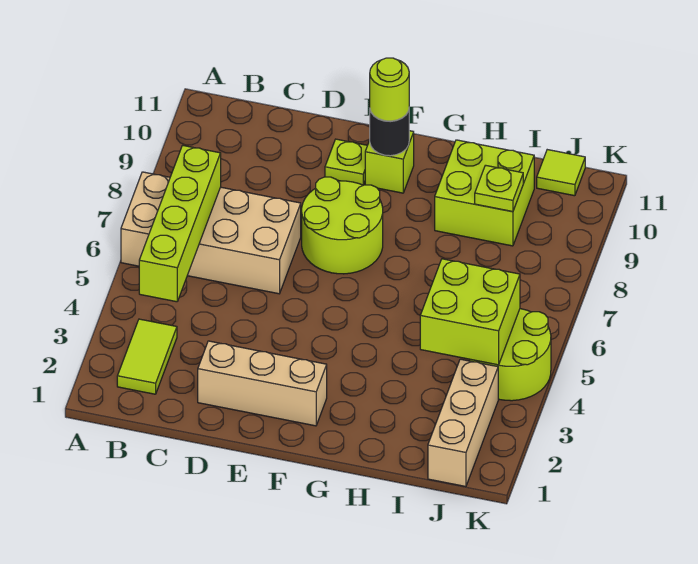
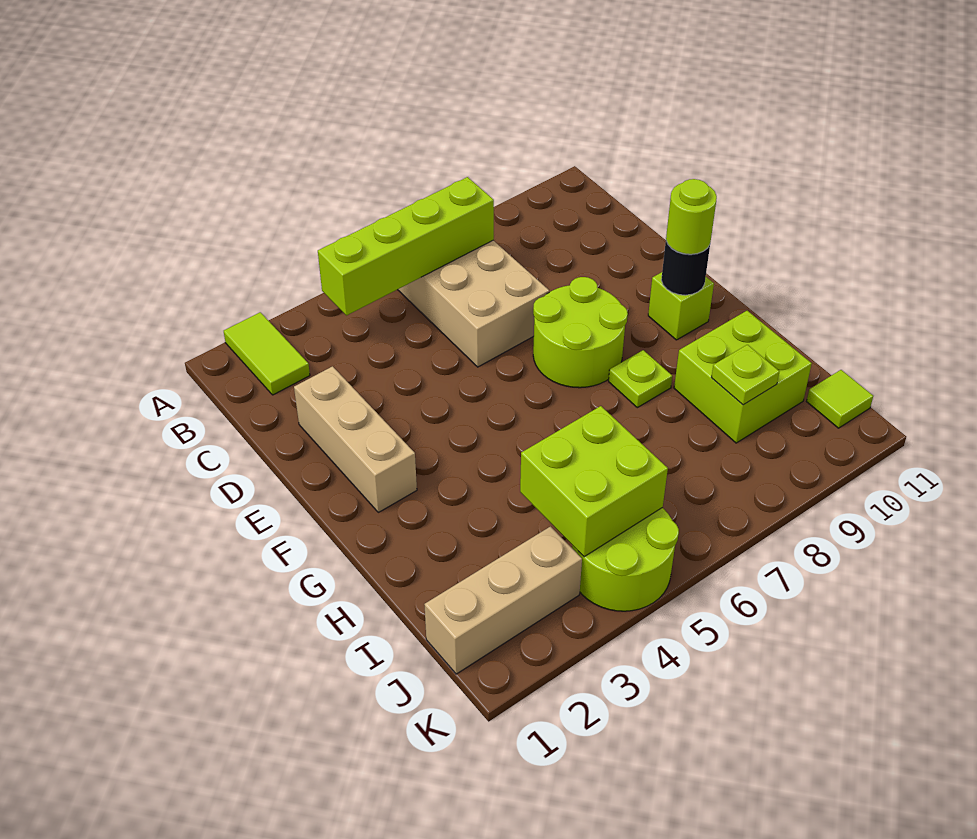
lime tile B2:B3 level 1 -> lime tile A2:B2 level 1
lime plate E10 level 1 -> lime plate G8 level 1

